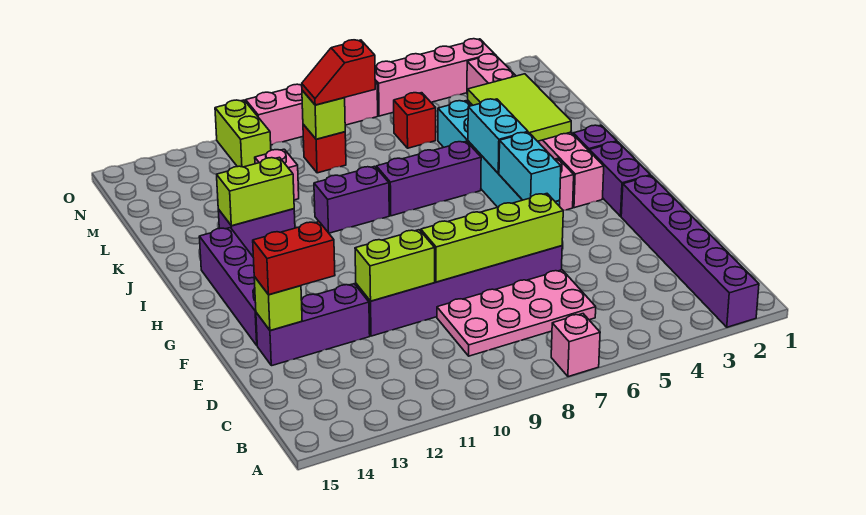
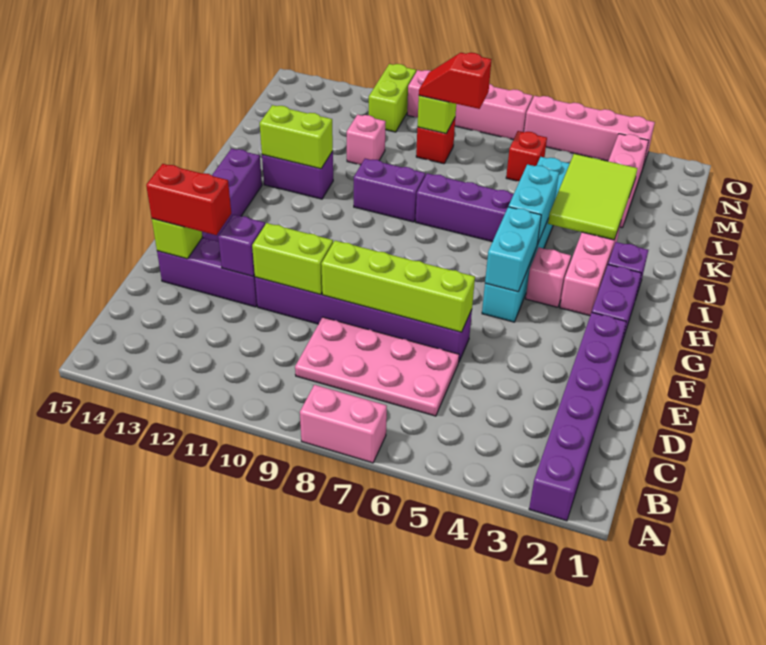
pink brick A7 level 1 -> pink brick A7:A8 level 1
none -> purple brick E12 level 2

